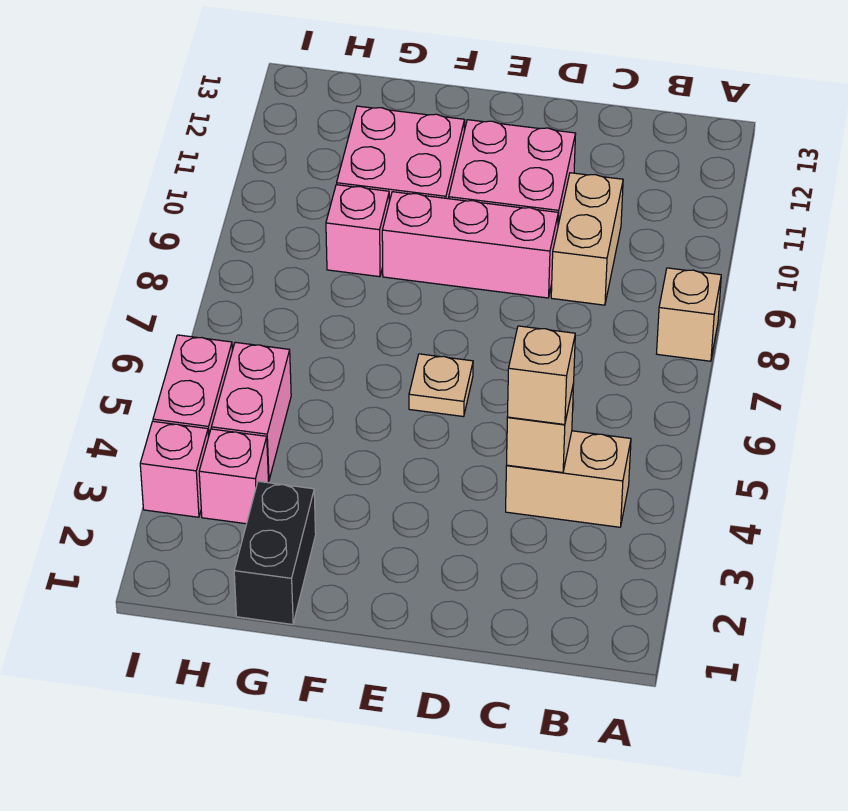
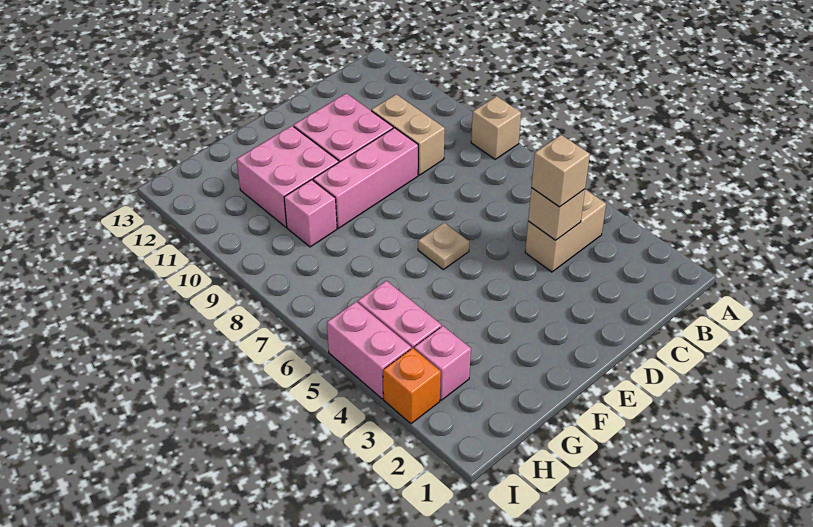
black brick G1:G2 level 1 -> none
pink brick I3 level 1 -> orange brick I3 level 1

